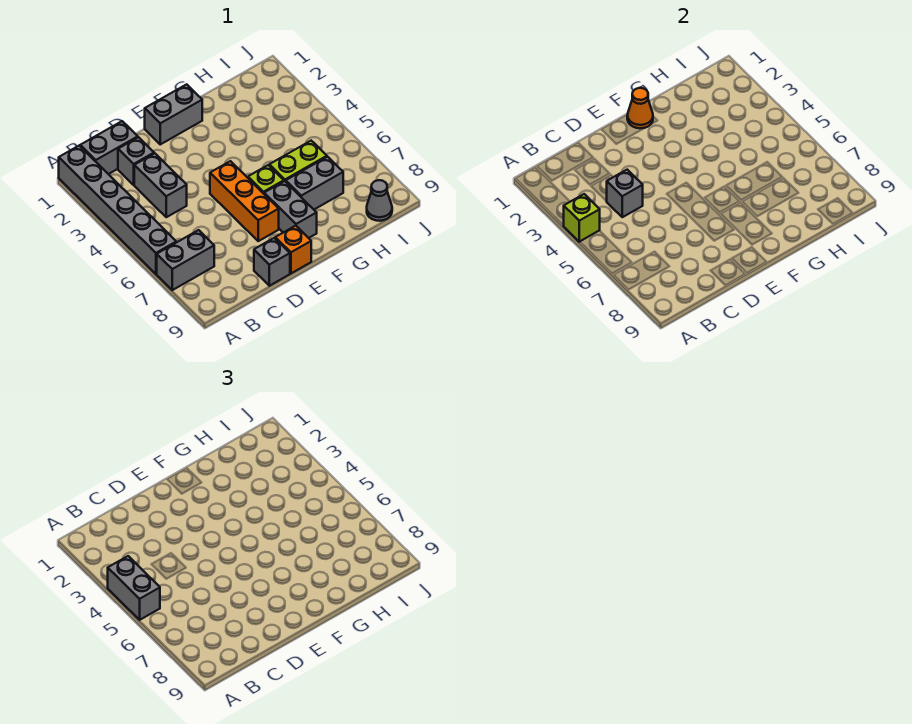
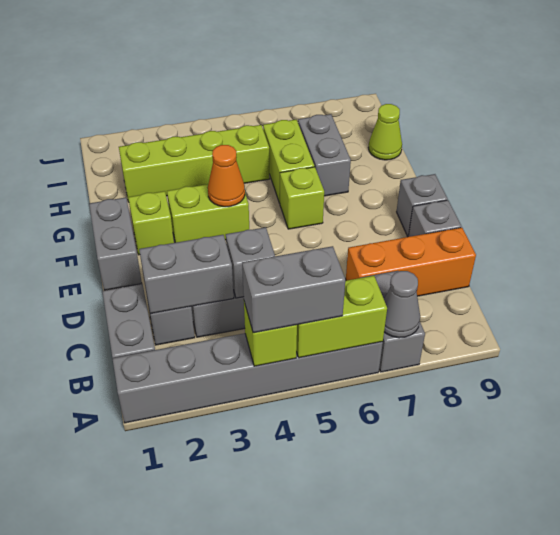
none -> lime brick A5:A6 level 2
orange brick E5:E7 level 1 -> orange brick C7:C9 level 1
orange brick E9 level 1 -> grey brick E9 level 1
orange cone F1 level 2 -> orange cone F4 level 2
none -> lime brick F2 level 1
none -> lime brick F3:F4 level 1
grey brick F7:F8 level 1 -> grey brick C2:C3 level 2
none -> lime brick H2:H5 level 1
none -> lime cone H9 level 1
grey cone I9 level 1 -> grey cone A7 level 2

